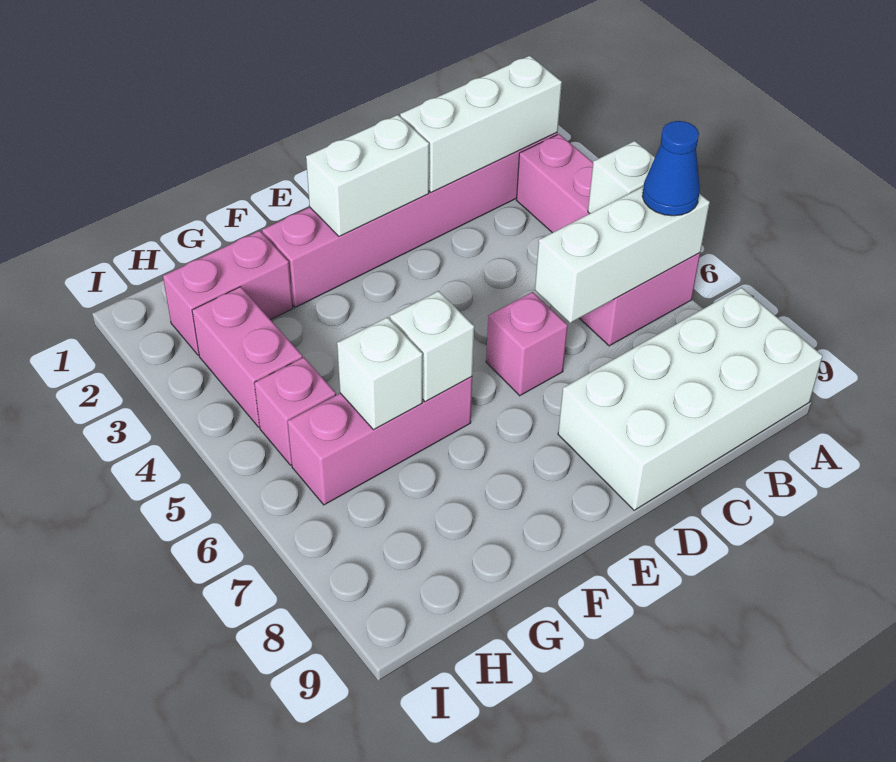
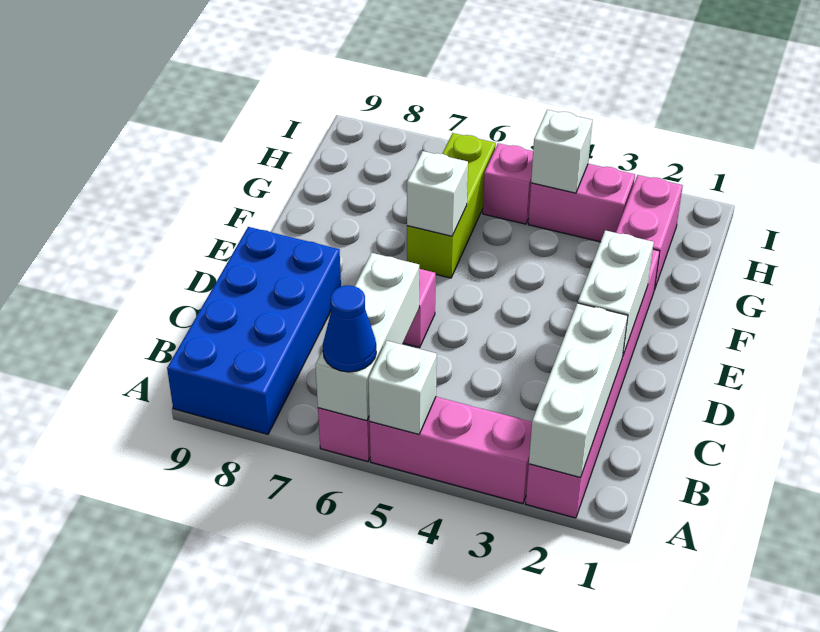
white brick A8:D9 level 1 -> blue brick A8:D9 level 1
pink brick F6:H6 level 1 -> lime brick F6:H6 level 1
white brick G6 level 2 -> white brick H4 level 2

